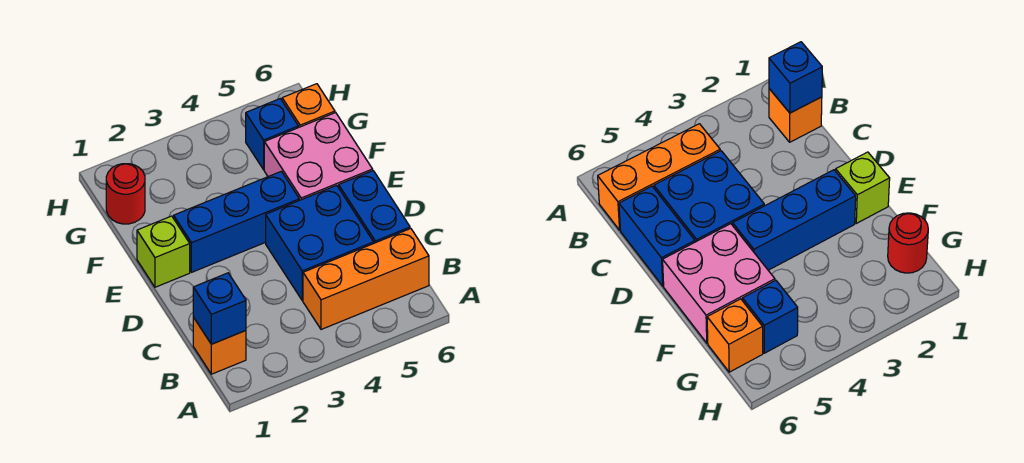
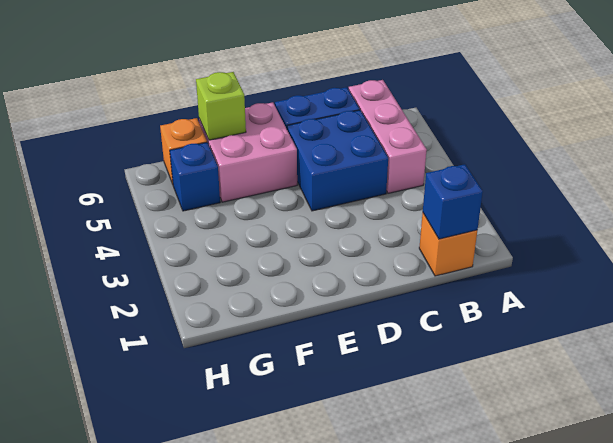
orange brick B4:B6 level 1 -> pink brick B4:B6 level 1
lime brick E1 level 1 -> lime brick F6 level 2
blue brick E2:E4 level 1 -> none
red round brick G1 level 1 -> none

